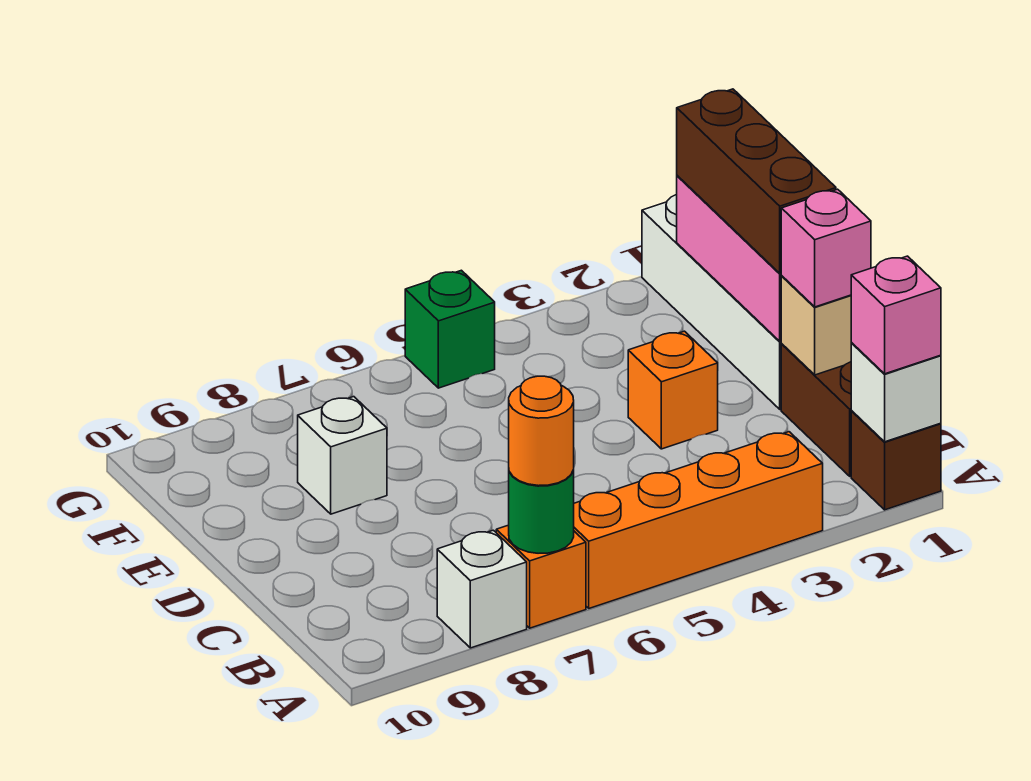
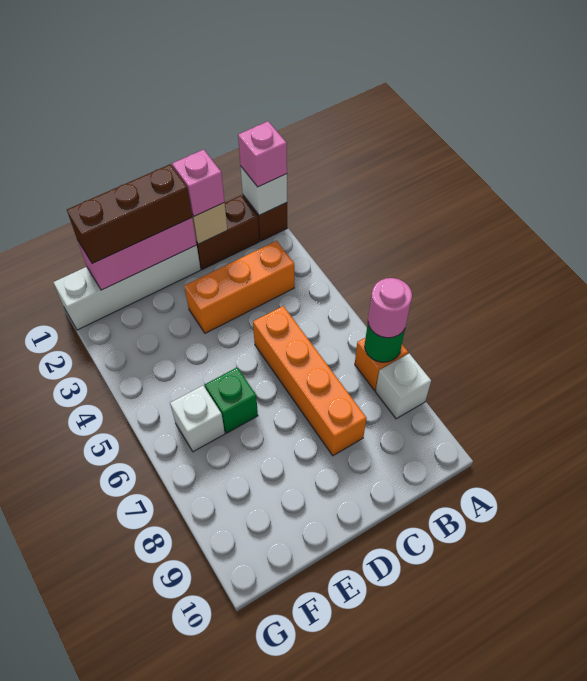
orange brick A3:A6 level 1 -> orange brick C5:C8 level 1
orange round brick A7 level 3 -> pink round brick A7 level 3
orange brick D3 level 1 -> orange brick B3:D3 level 1
white brick E8 level 1 -> white brick F6 level 1
green brick G5 level 1 -> green brick E6 level 1

